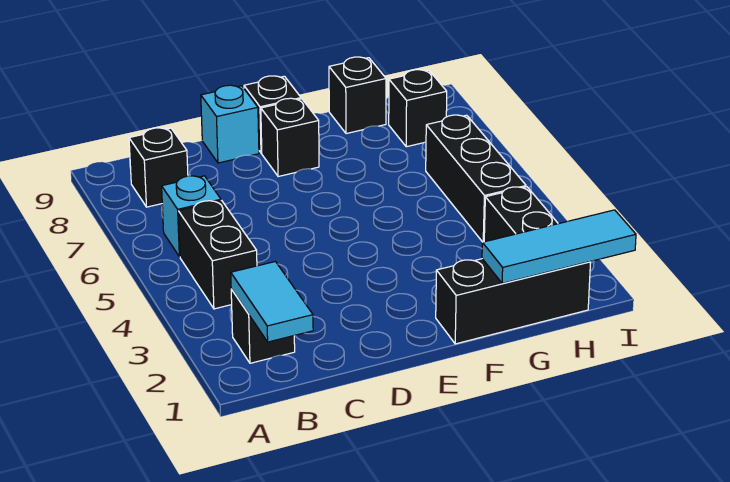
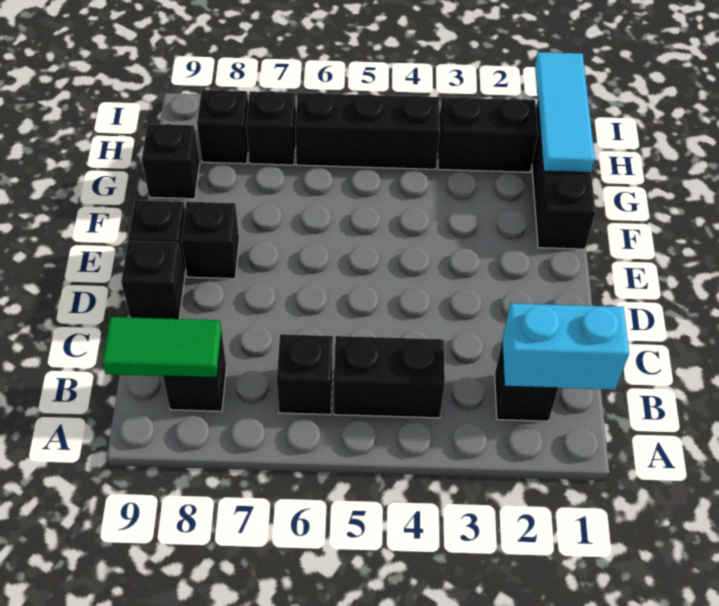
cyan tile B1:B2 level 2 -> cyan brick B1:B2 level 2
cyan brick B6 level 1 -> black brick B6 level 1
none -> green tile B8:B9 level 2
cyan brick D9 level 1 -> black brick D9 level 1
none -> black brick H7 level 1

